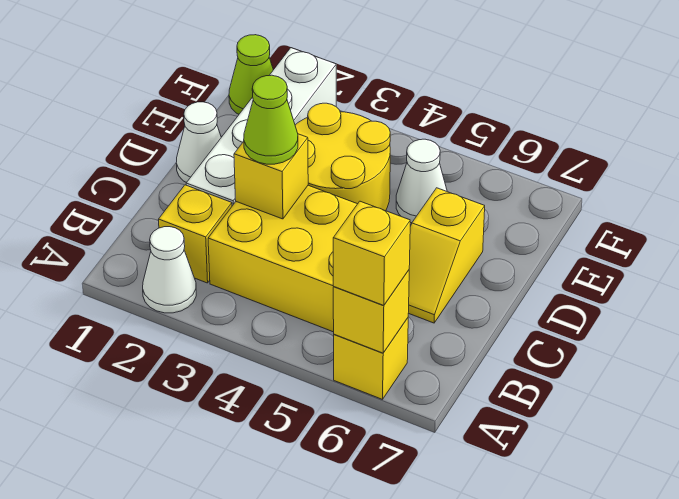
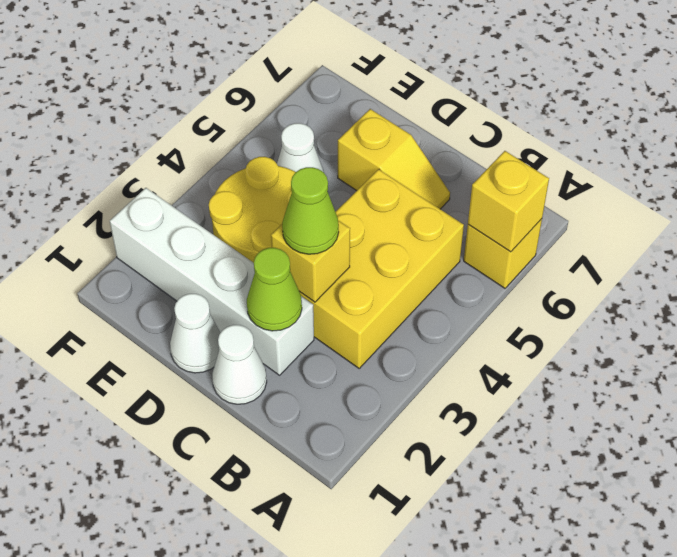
white cone A2 level 1 -> white cone C1 level 1
yellow brick A6 level 3 -> none
yellow brick B2 level 1 -> none
lime cone F1 level 1 -> lime cone C2 level 2

